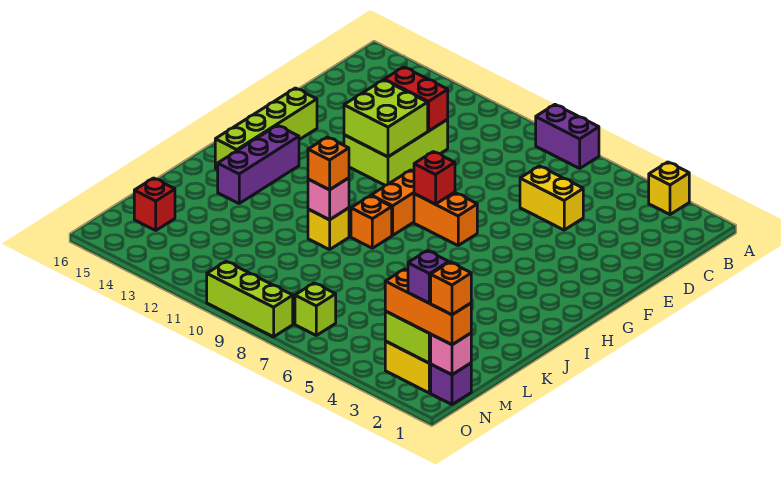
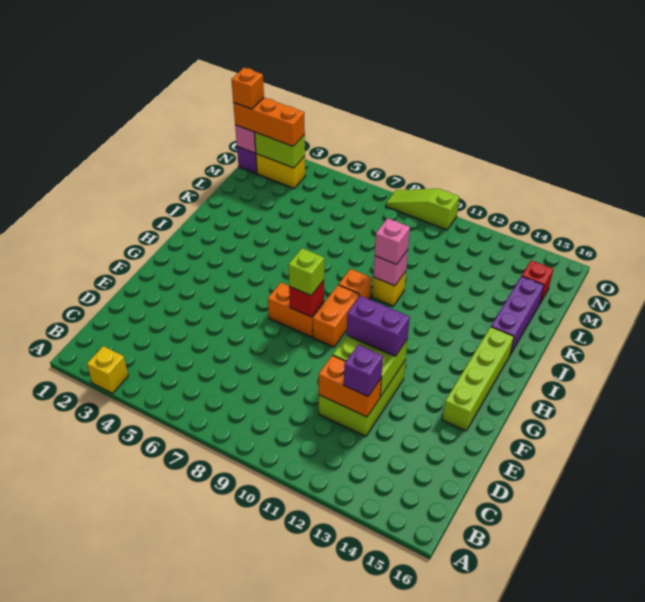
purple brick A7:A8 level 1 -> purple brick F11:F12 level 3
yellow brick D5:D6 level 1 -> none
red brick D11:D12 level 2 -> orange brick D11:D12 level 2
purple brick H14:J14 level 1 -> purple brick J15:L15 level 1
orange brick J10 level 3 -> pink brick J10 level 3
purple brick N2 level 4 -> purple brick D12 level 3
lime brick N7 level 1 -> lime brick G8 level 3
lime brick O8:O10 level 1 -> lime slope O8:O10 level 1 top 10

